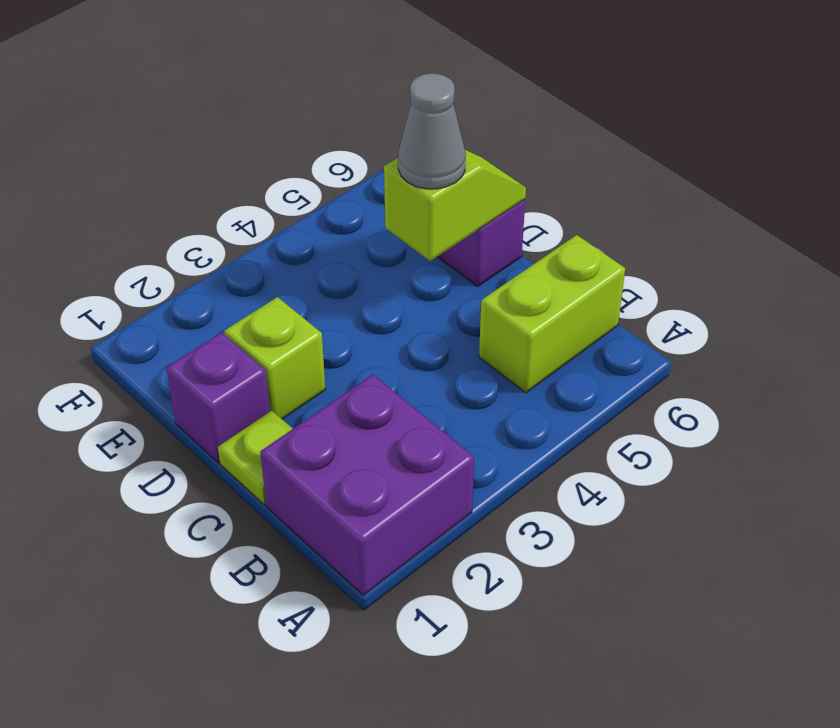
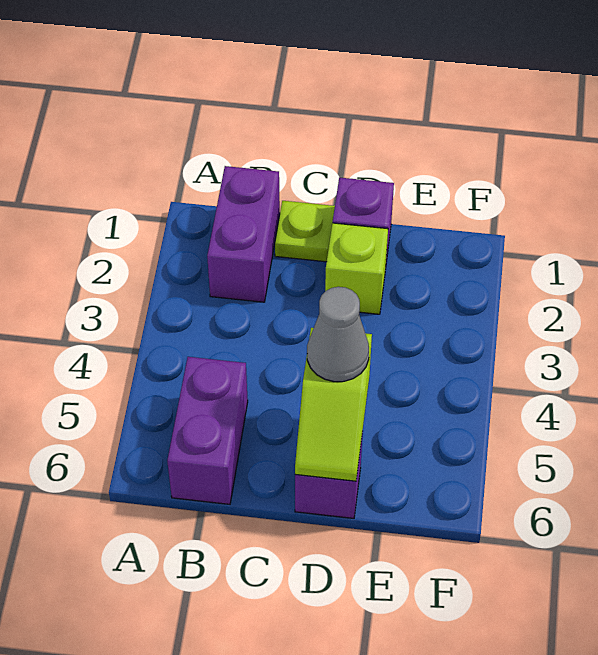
purple brick A1:B2 level 1 -> purple brick B1:B2 level 1
lime brick B5:B6 level 1 -> purple brick B5:B6 level 1

